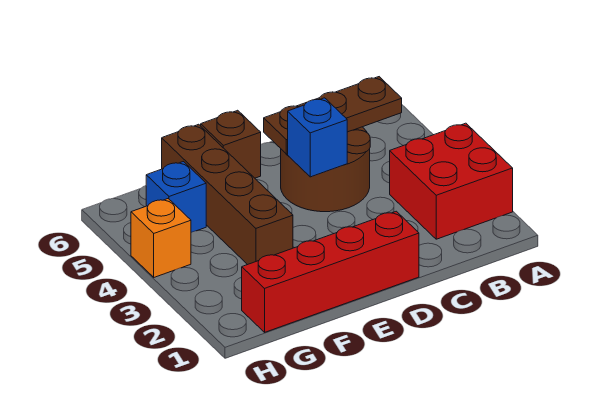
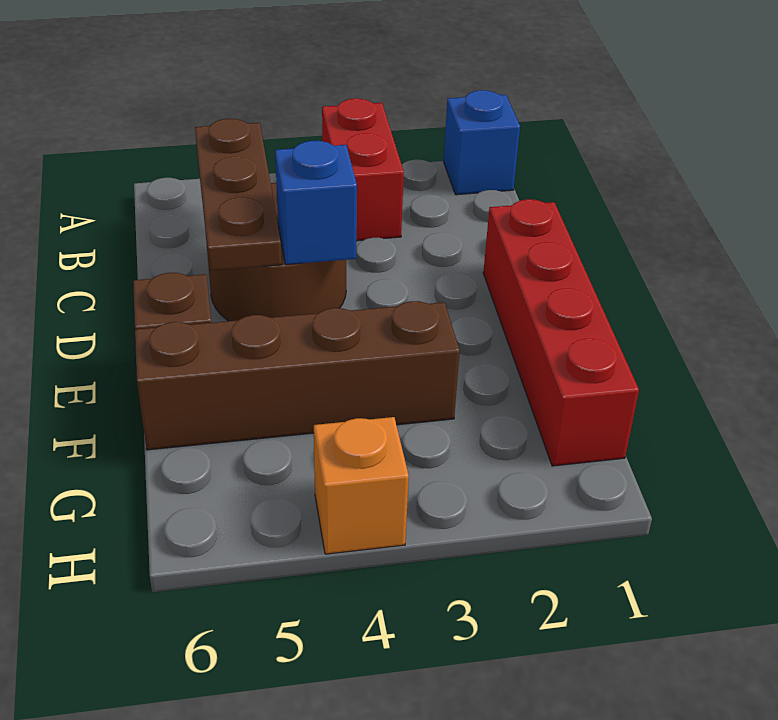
red brick A2:B3 level 1 -> red brick A3:B3 level 1
blue brick G5 level 1 -> blue brick A1 level 1

